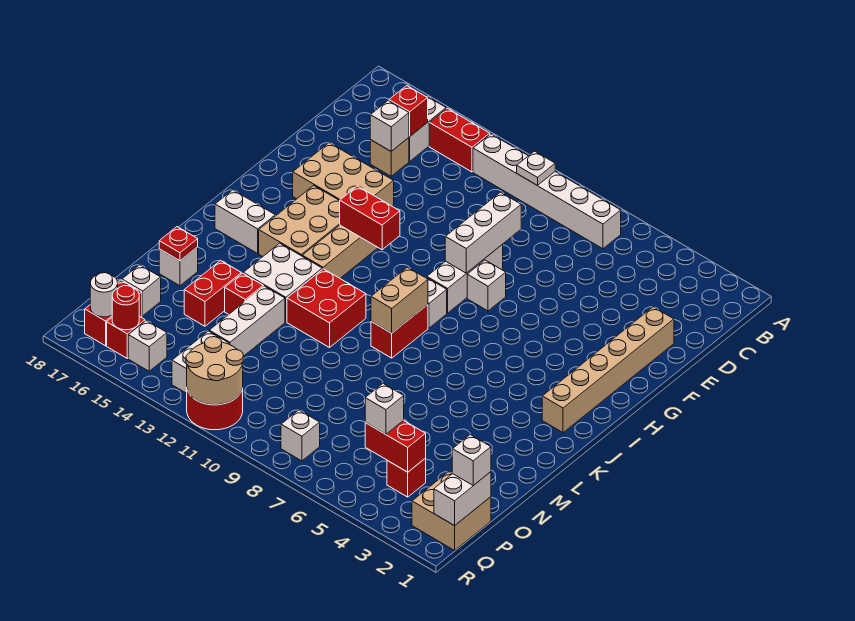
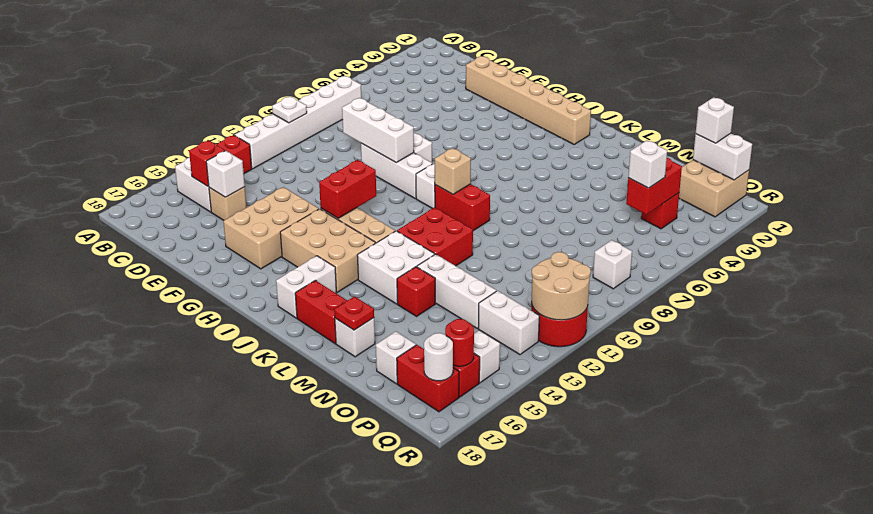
tan brick J9:K9 level 2 -> tan brick J9 level 2
red brick M15:N15 level 1 -> red brick K17:L17 level 1

